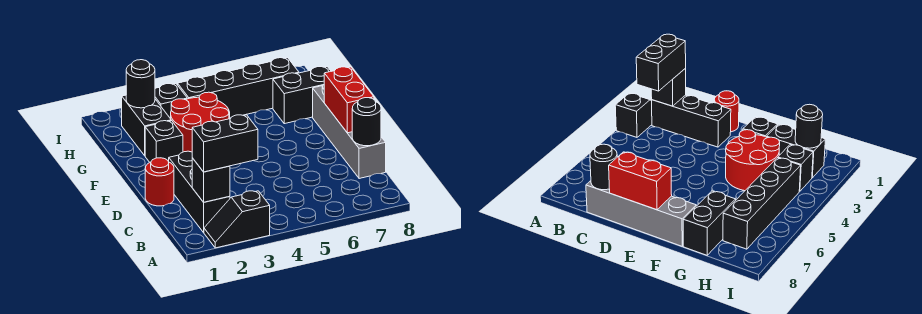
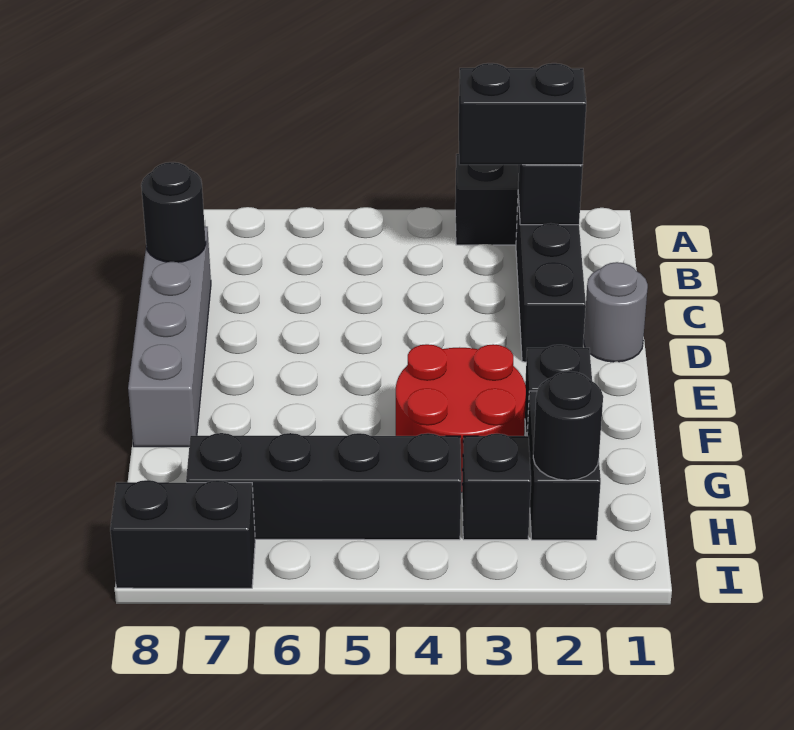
red round brick D1 level 1 -> grey round brick D1 level 1
red brick D8:E8 level 2 -> none
black brick G7:G8 level 1 -> black brick I7:I8 level 1

